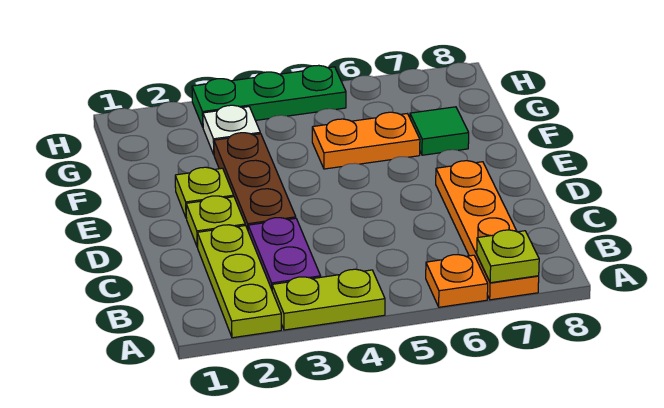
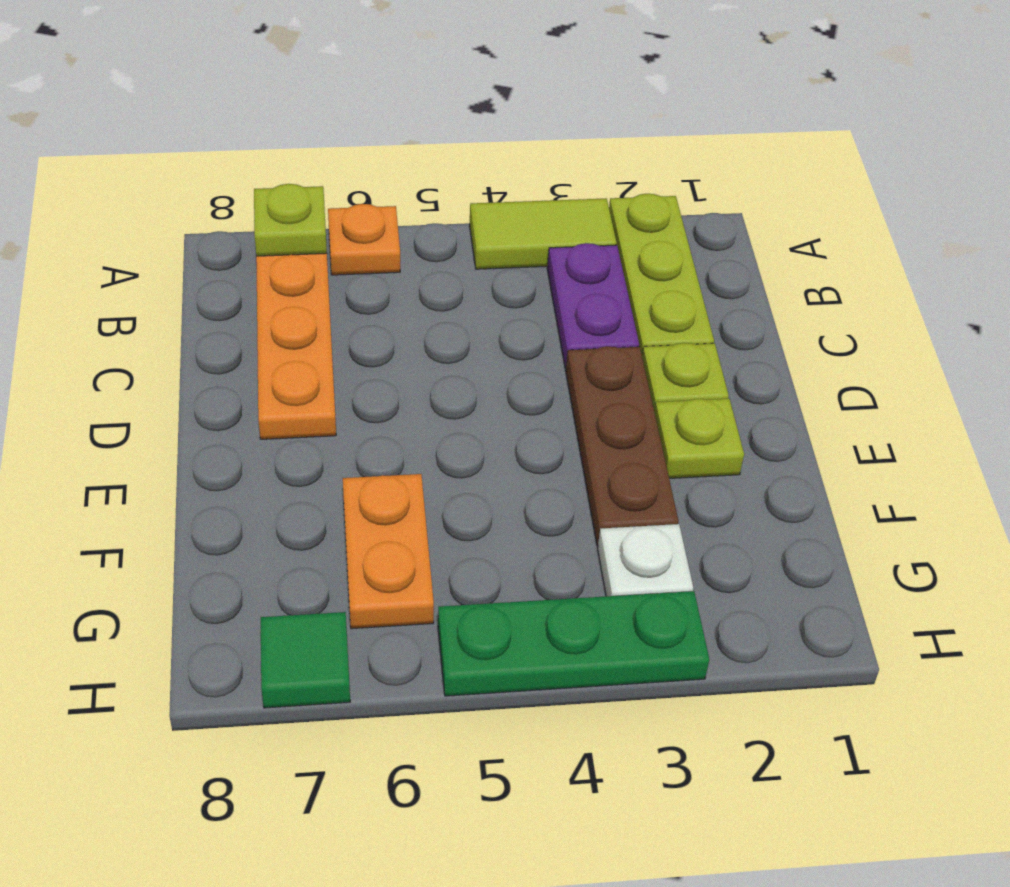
lime plate A3:A4 level 1 -> lime tile A3:A4 level 1
orange plate F5:F6 level 1 -> orange plate F6:G6 level 1
green tile F7 level 1 -> green tile H7 level 1

